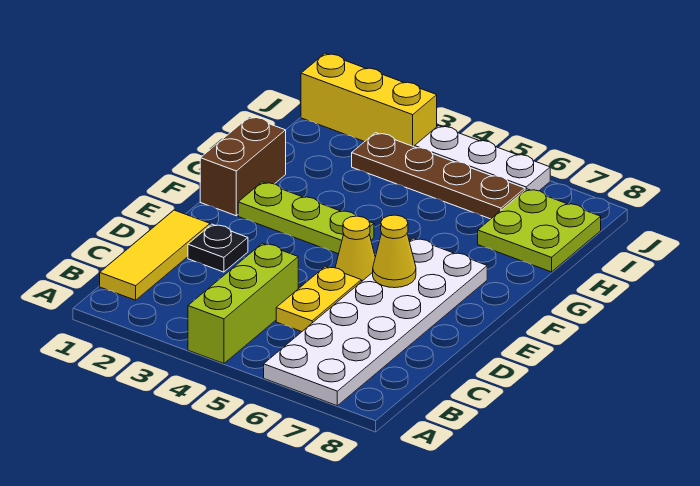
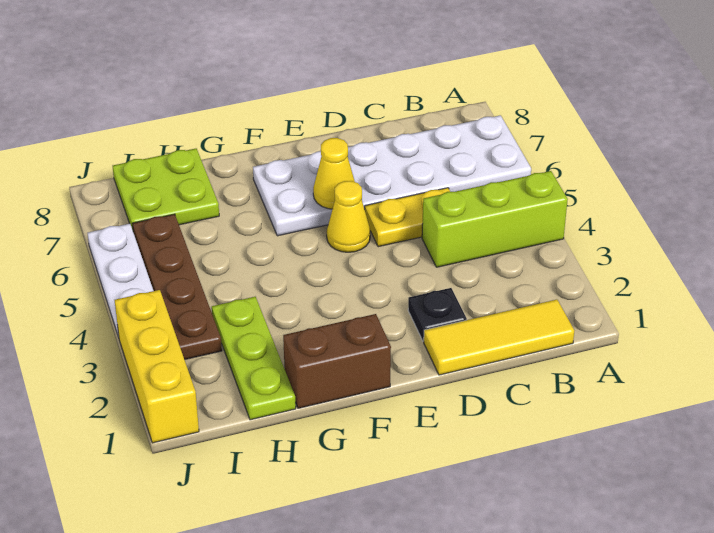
lime plate F2:F4 level 1 -> lime plate H1:H3 level 1

